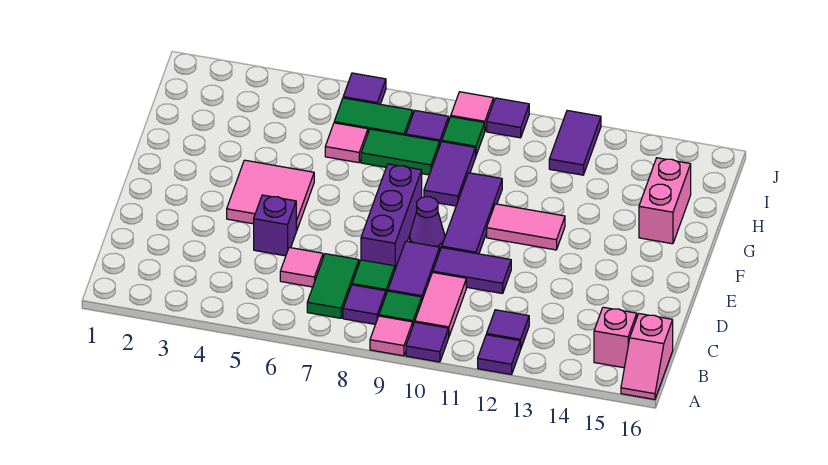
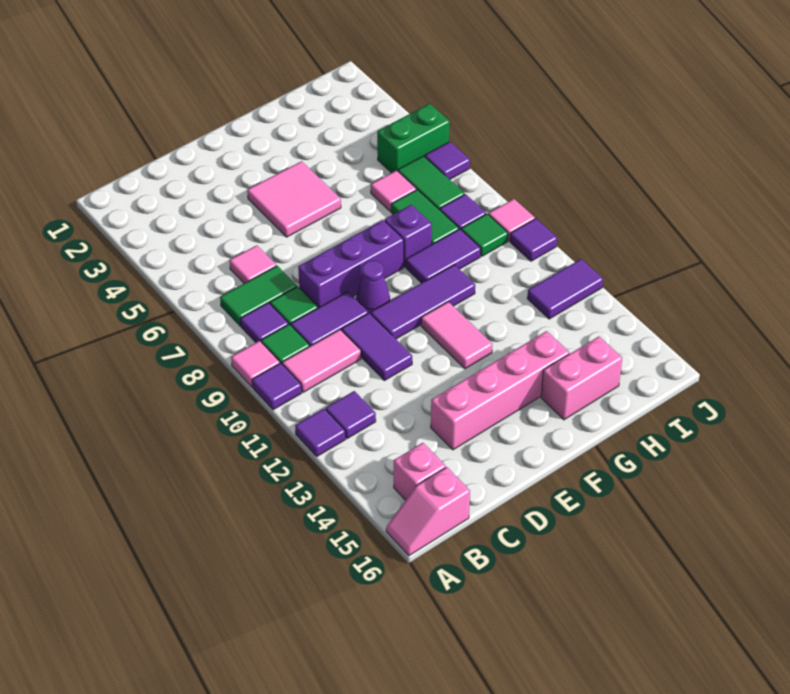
purple brick D5 level 1 -> purple brick G8 level 1
none -> pink brick D14:G14 level 1
none -> green brick I5:J5 level 1

